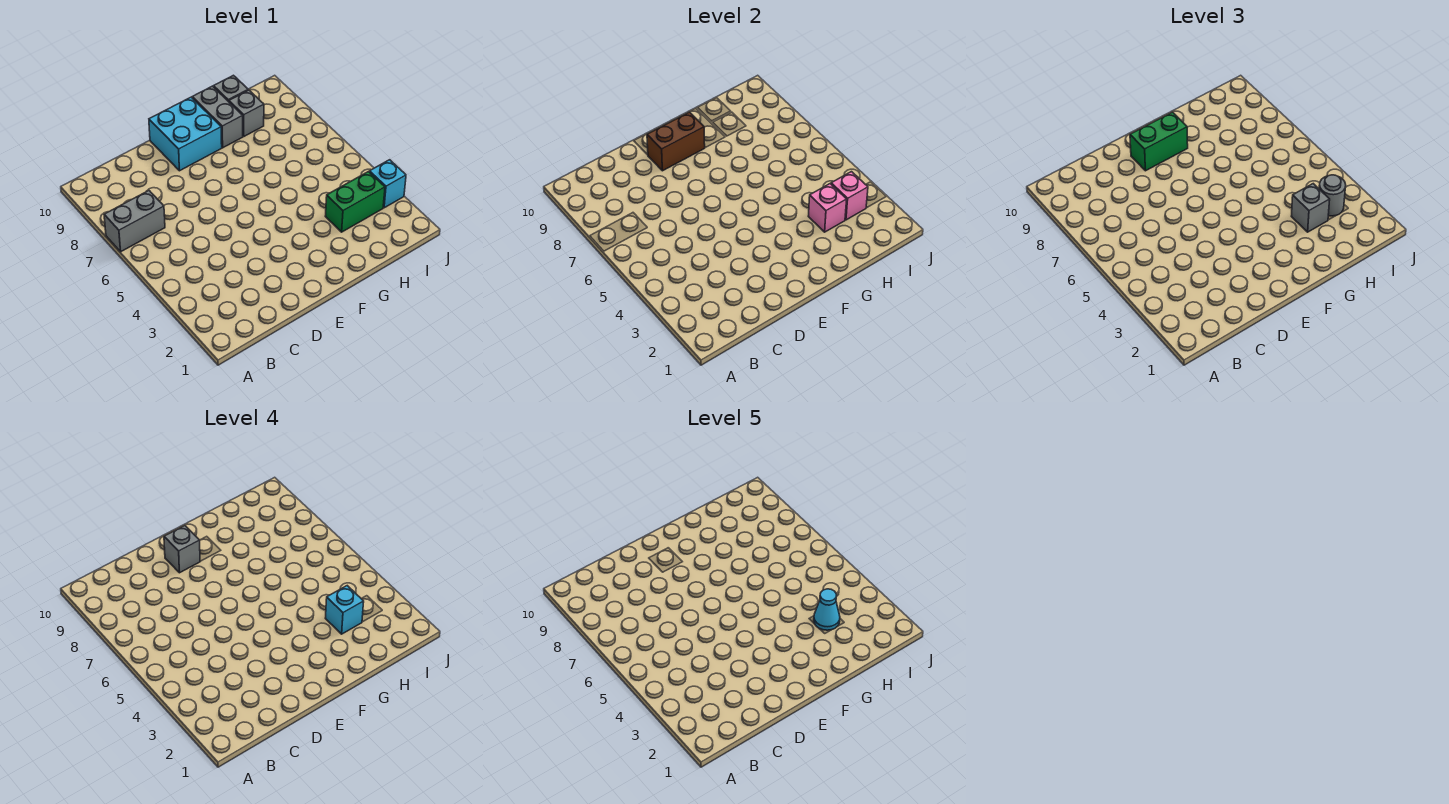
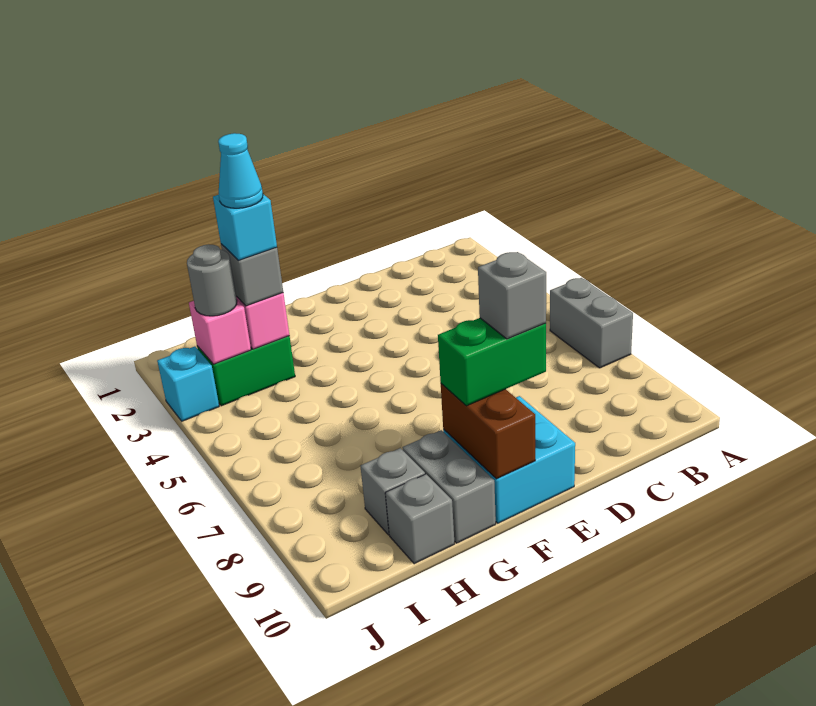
grey brick A7:B7 level 1 -> grey brick A6:A7 level 1
brown brick E9:F9 level 2 -> brown brick F9:F10 level 2

